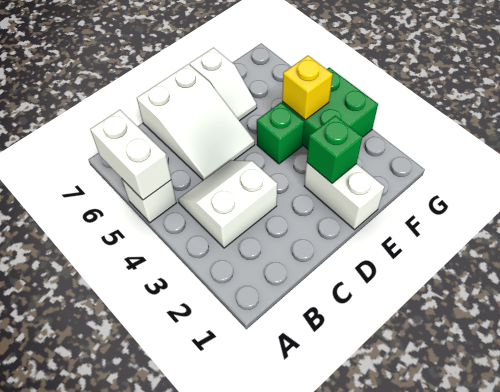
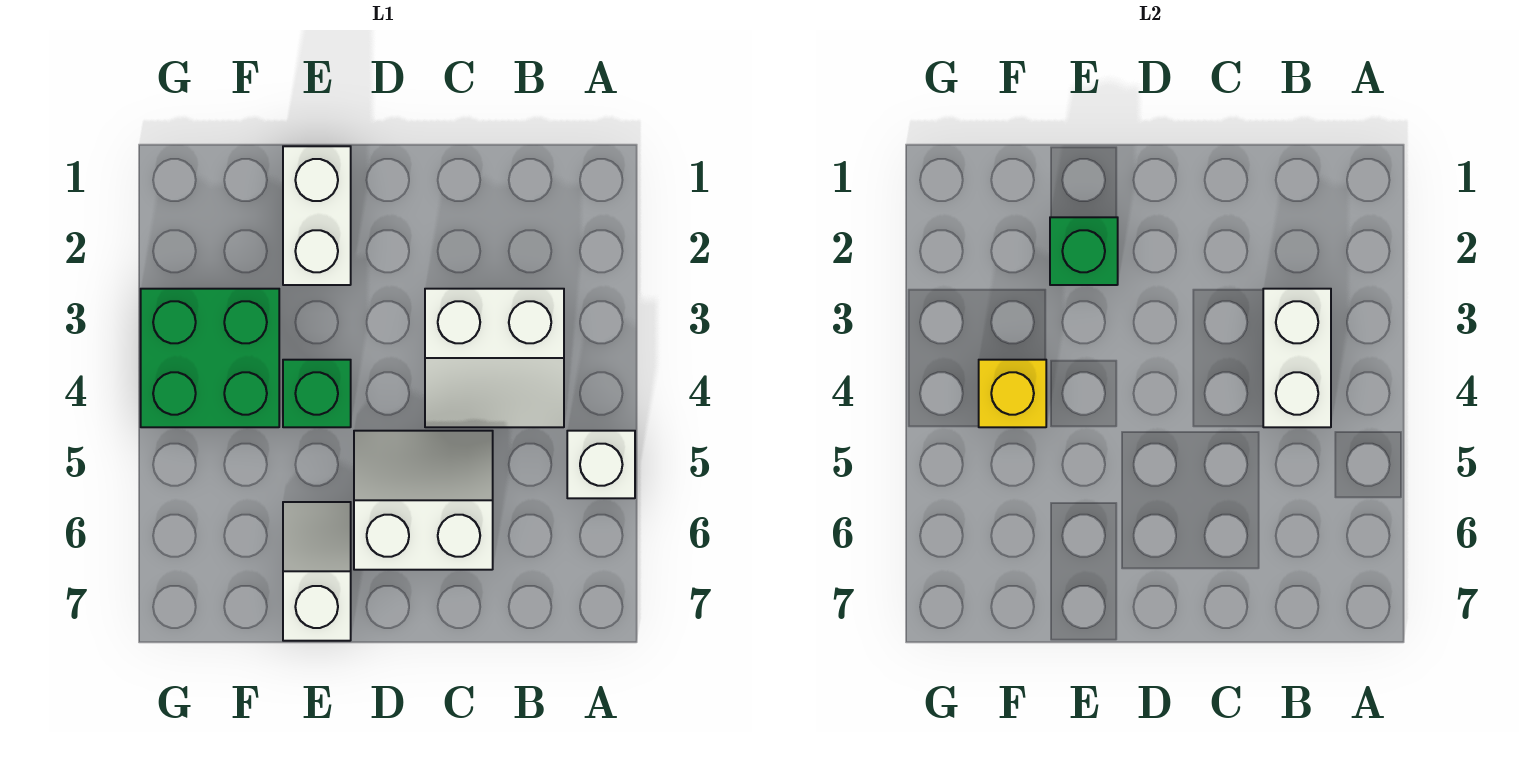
white brick A5:A6 level 2 -> white brick B3:B4 level 2
white slope C5:D7 level 1 top 7 -> white slope C5:D6 level 1 top 6

